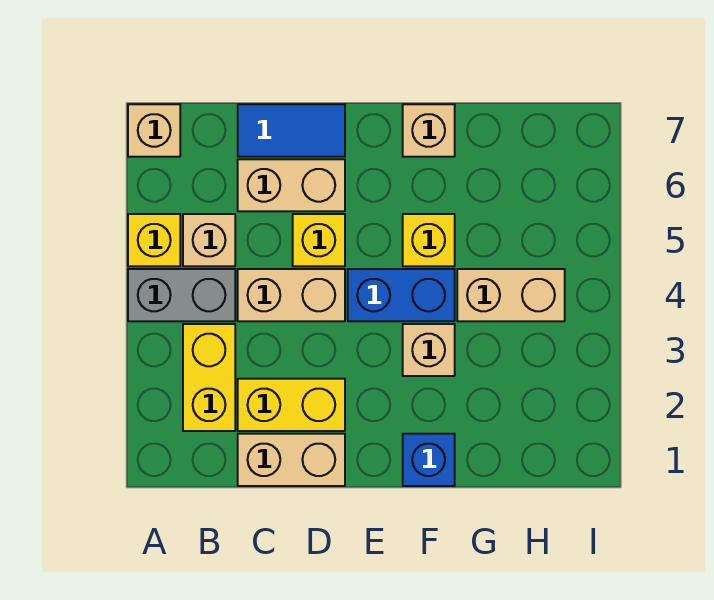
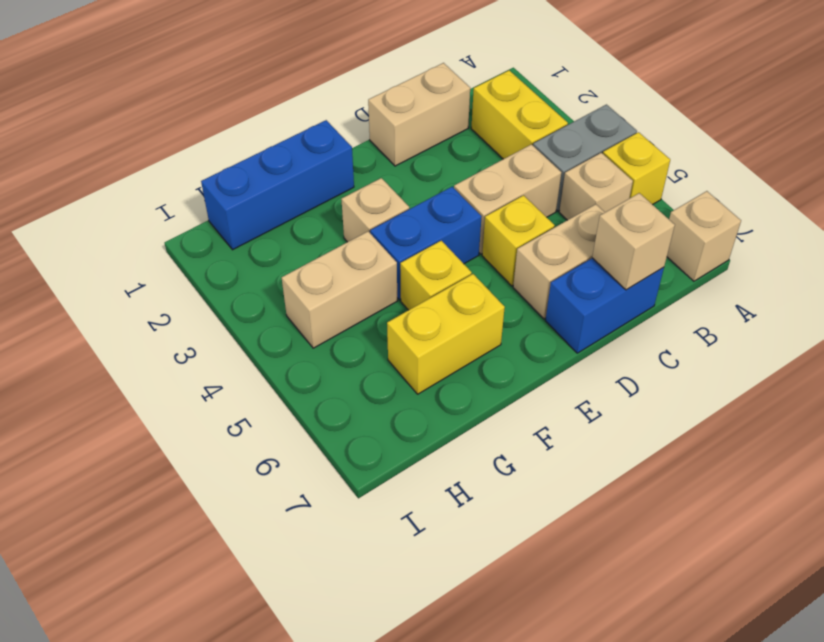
yellow brick C2:D2 level 1 -> yellow brick F6:G6 level 1
blue tile C7:D7 level 1 -> blue brick C7:D7 level 1
blue brick F1 level 1 -> blue brick F1:H1 level 1
tan brick F7 level 1 -> tan brick C7 level 2

